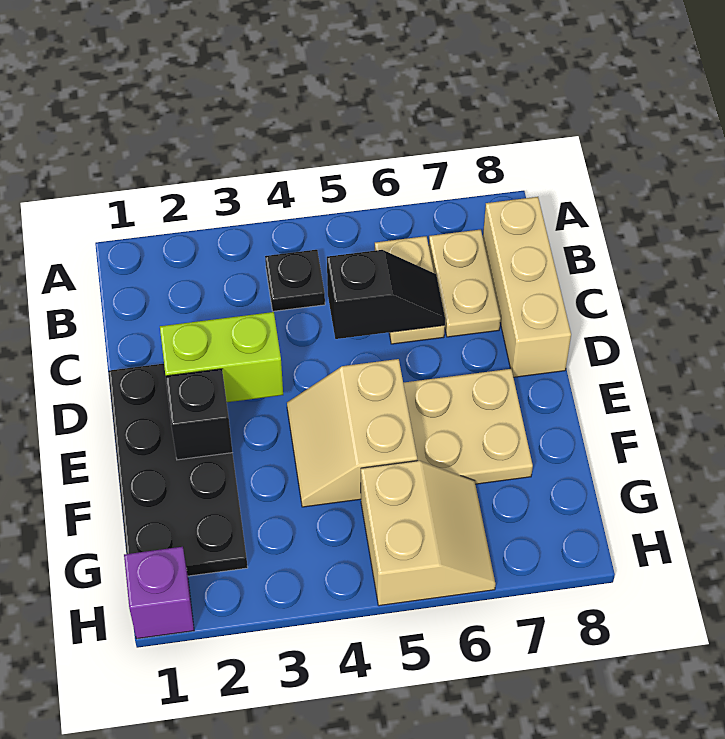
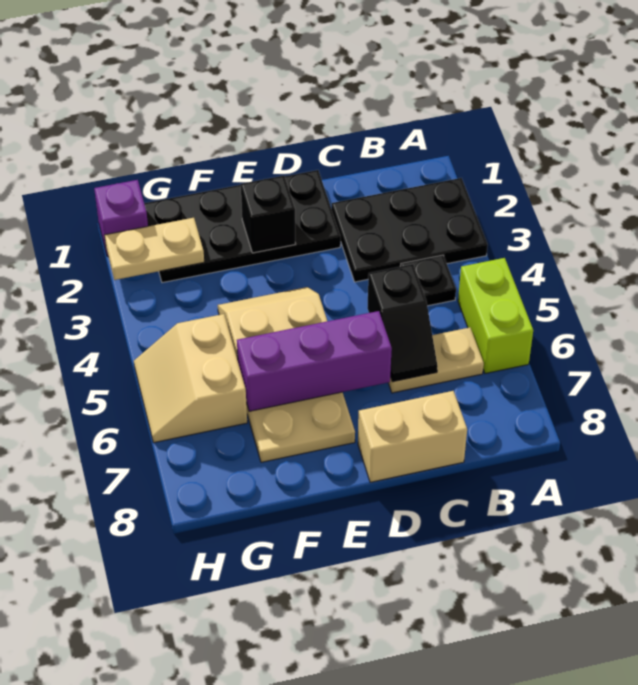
none -> black plate A2:C3 level 1
tan plate B7:C7 level 1 -> tan plate G2:H2 level 2
tan brick B8:D8 level 1 -> tan brick C8:D8 level 1
lime brick D2:D3 level 2 -> lime brick A5:A6 level 1
none -> purple brick D6:F6 level 2
tan slope G5:H6 level 1 top 5 -> tan slope G5:H6 level 1 top G

